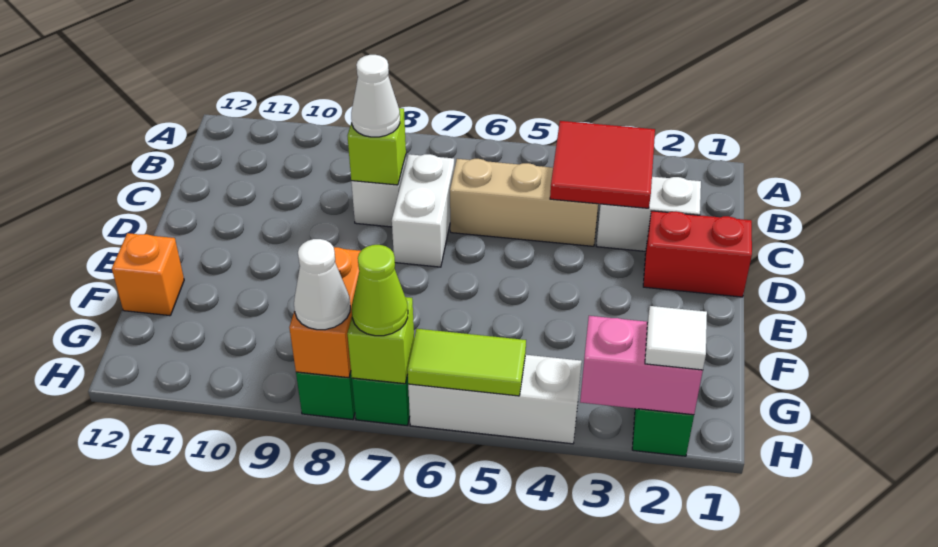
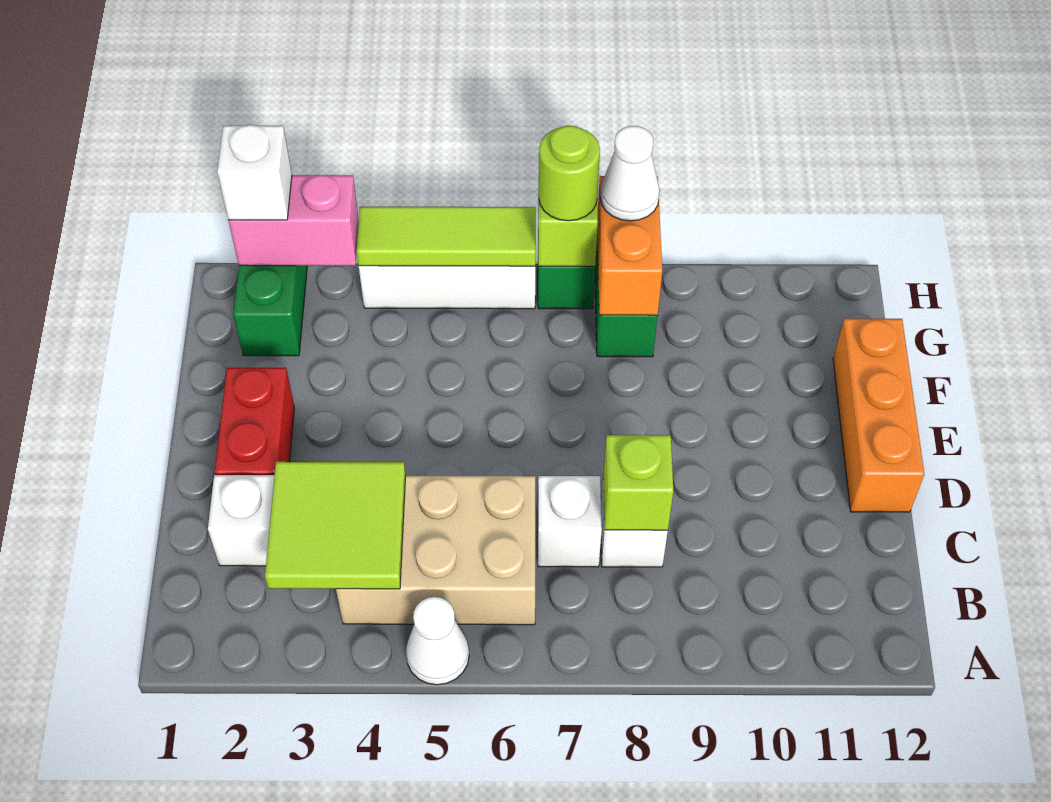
red tile B3:C4 level 2 -> lime tile B3:C4 level 2
tan brick C4:C6 level 1 -> tan brick B4:C6 level 1
white brick C7:D7 level 1 -> white brick C7 level 1
white cone C8 level 3 -> white cone A5 level 1
red brick D1:D2 level 1 -> red brick D2:E2 level 1
orange brick F12 level 1 -> orange brick D12:F12 level 1
white tile H2 level 3 -> white brick H2 level 3
lime tile H5:H6 level 2 -> lime tile H4:H6 level 2
lime cone H7 level 3 -> lime round brick H7 level 3

